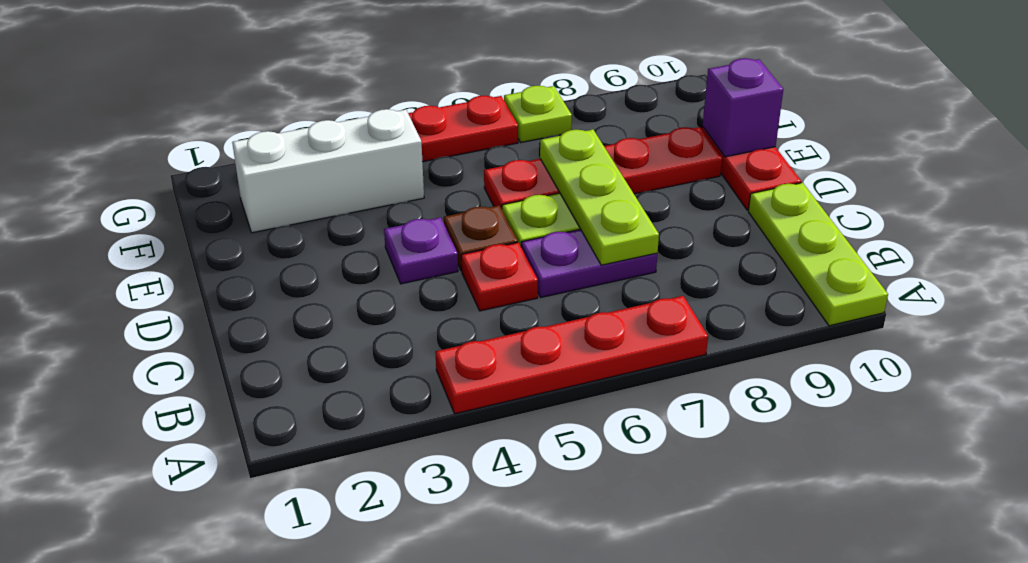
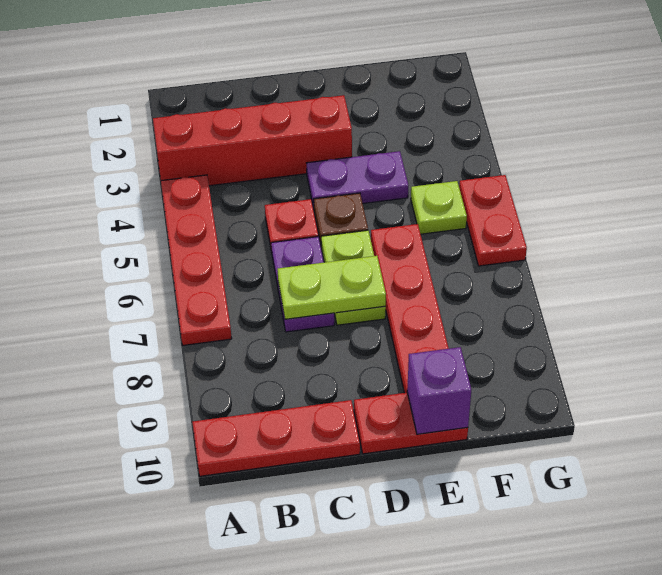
none -> red brick A3:D3 level 1
lime plate A10:C10 level 1 -> red plate A10:C10 level 1
lime plate C7:E7 level 2 -> lime plate C7:D7 level 2
purple plate D4 level 1 -> purple plate D4:E4 level 1
white brick F2:F4 level 1 -> none
lime plate G7 level 1 -> lime plate F5 level 1

